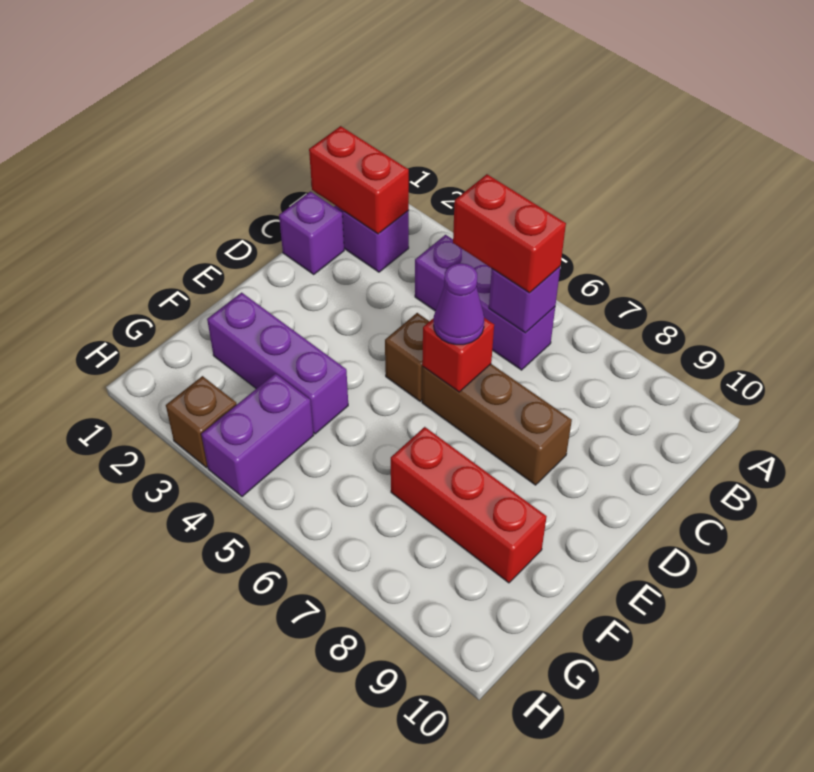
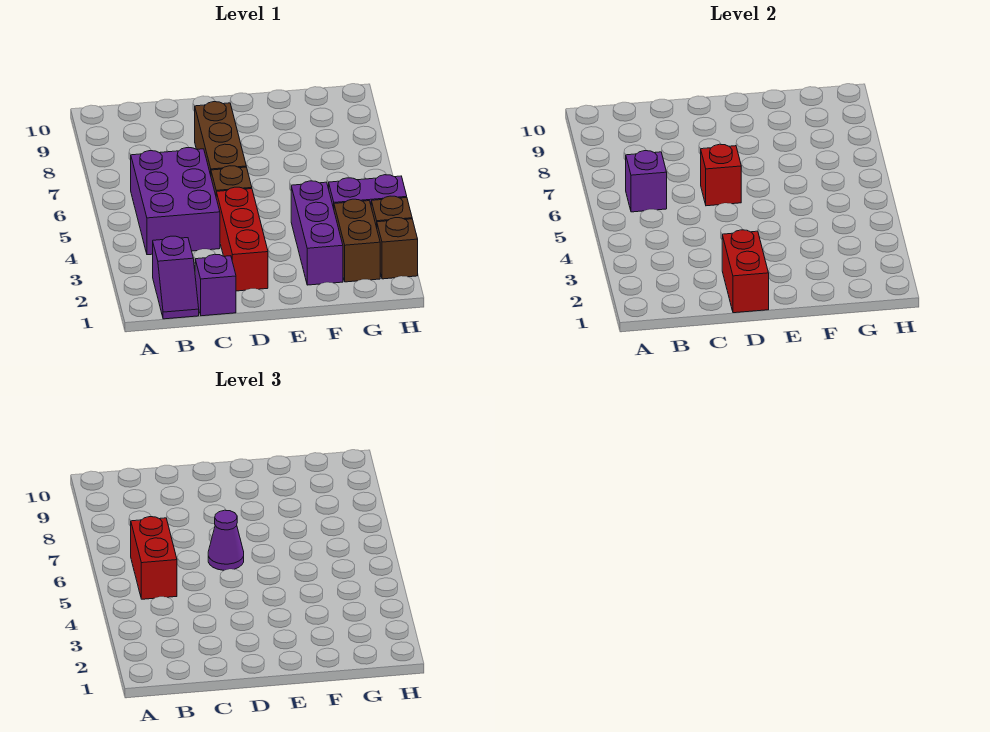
red brick B1:B2 level 2 -> red brick D1:D2 level 2
purple brick B4:B6 level 1 -> purple brick B4:C6 level 1
red brick F7:F9 level 1 -> red brick D2:D4 level 1
none -> brown brick G2:G3 level 1
none -> brown brick H2 level 1

